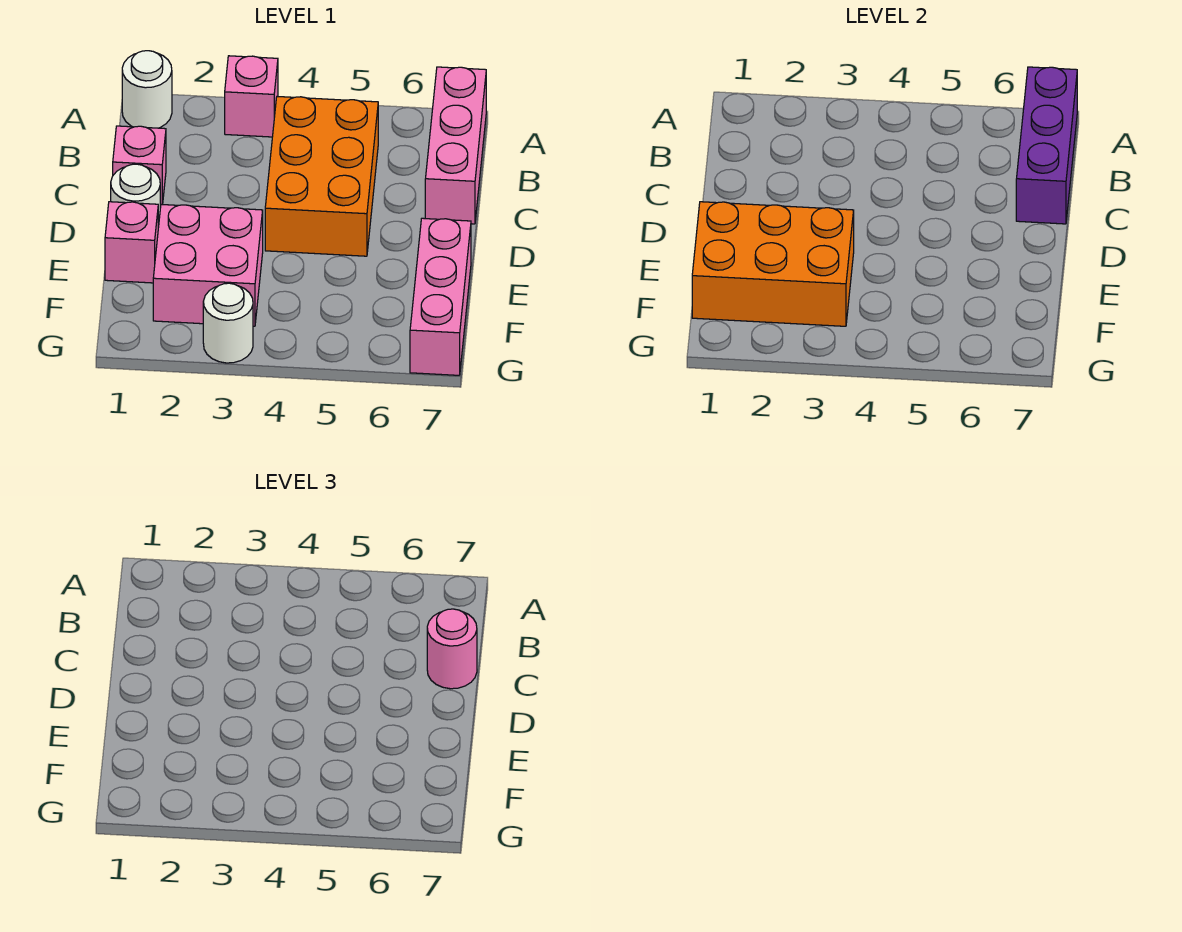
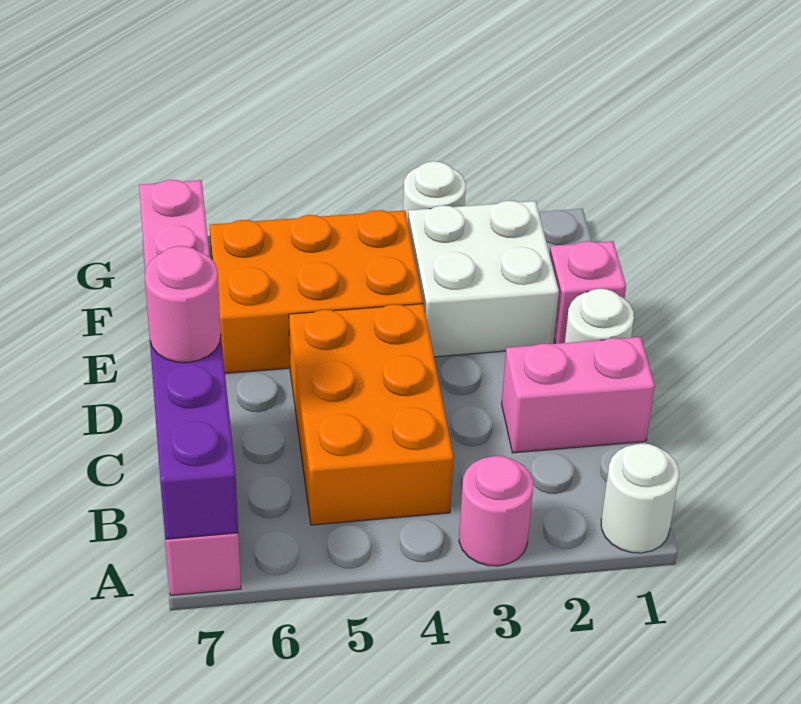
pink brick A3 level 1 -> pink round brick A3 level 1
pink brick C1 level 1 -> pink brick C1:C2 level 1
orange brick E1:F3 level 2 -> orange brick E4:F6 level 1
pink brick E2:F3 level 1 -> white brick E2:F3 level 1

